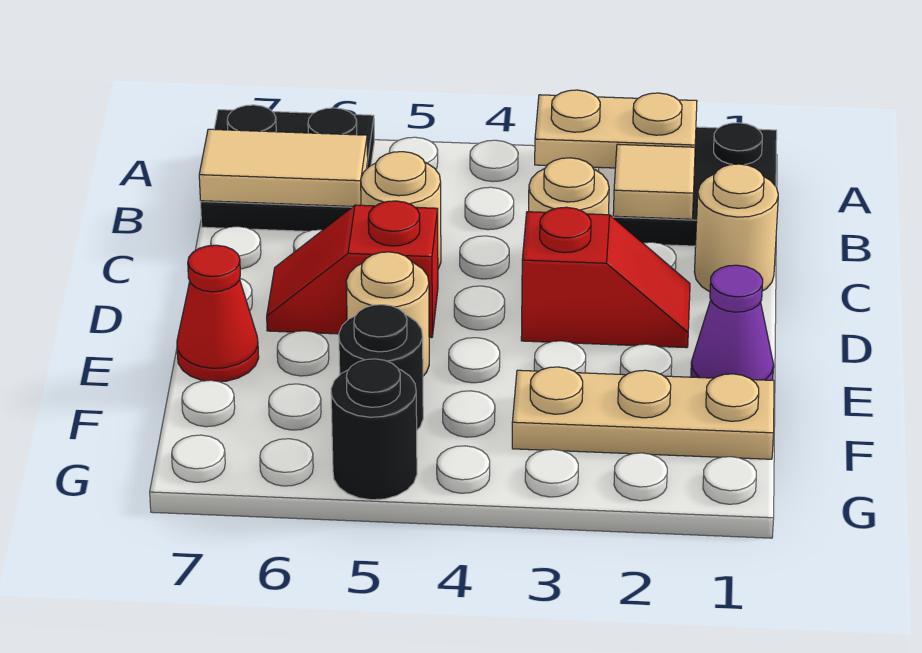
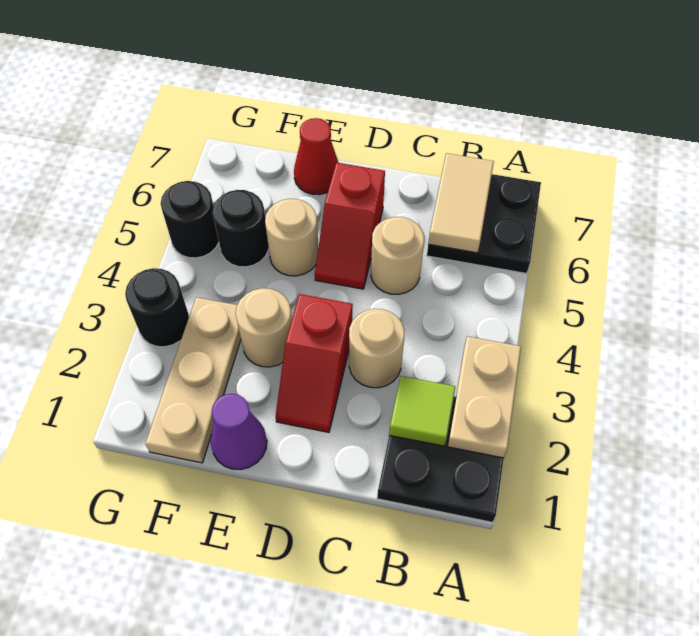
tan tile B2 level 2 -> lime tile B2 level 2
tan round brick C1 level 1 -> tan round brick E3 level 1
red slope D5:D6 level 1 top 5 -> red slope D5:D6 level 1 top 6
none -> black round brick G3 level 1

